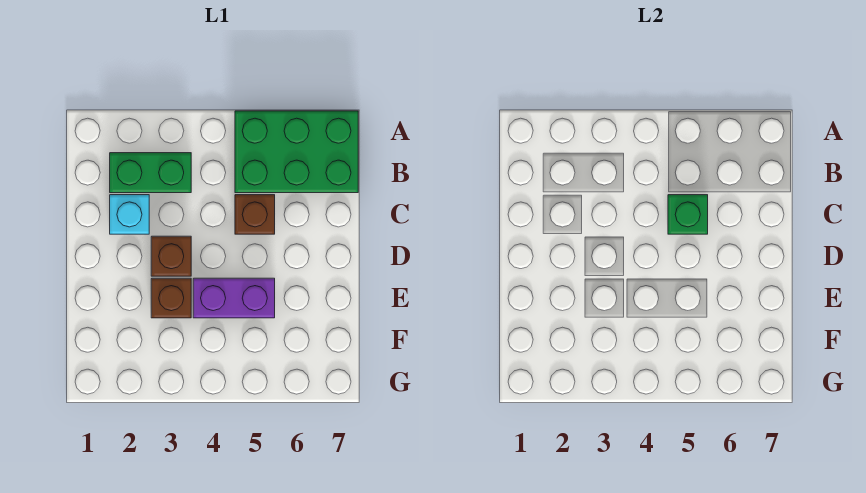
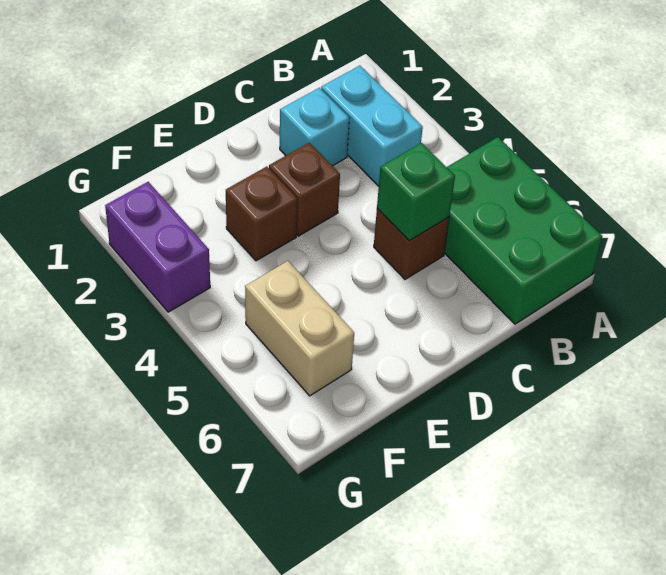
green brick B2:B3 level 1 -> cyan brick B2:B3 level 1
purple brick E4:E5 level 1 -> purple brick G2:G3 level 1
none -> tan brick F5:F6 level 1

